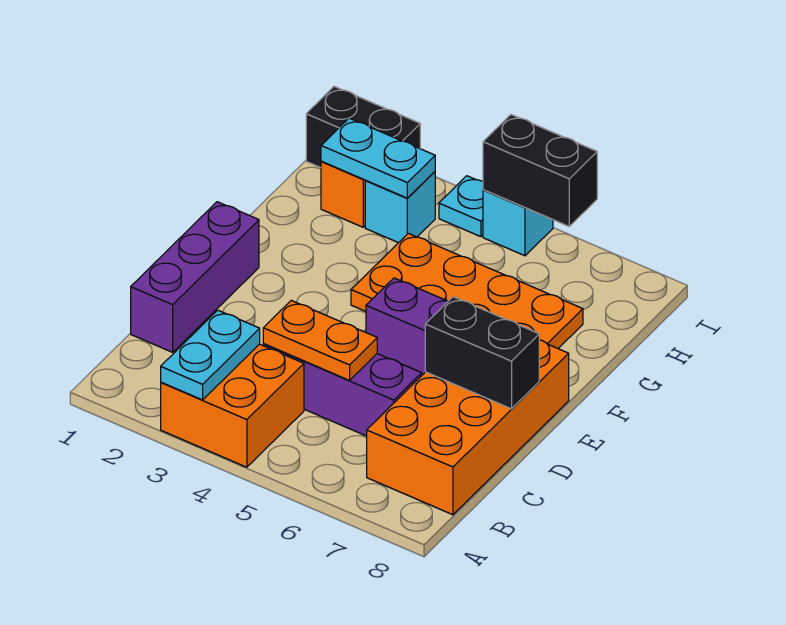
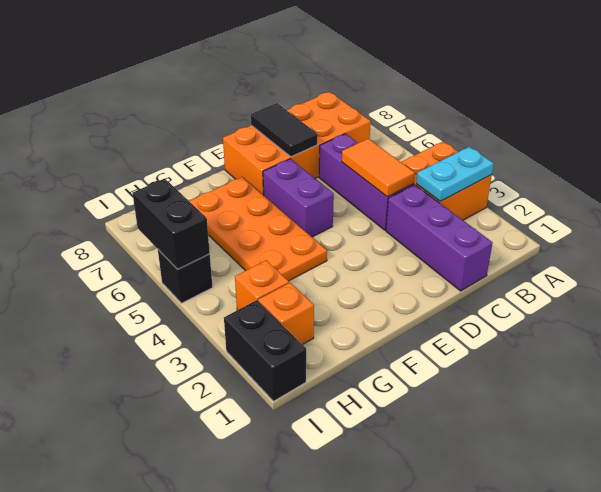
purple brick C1:E1 level 1 -> purple brick C1:C3 level 1
orange plate C4:C5 level 2 -> orange tile C4:C5 level 2
black brick D7:D8 level 2 -> black tile D7:D8 level 2
cyan plate H2:H3 level 2 -> none
cyan brick H3 level 1 -> orange brick H3 level 1
cyan plate I4 level 1 -> none
cyan brick I5 level 1 -> black brick I5 level 1

